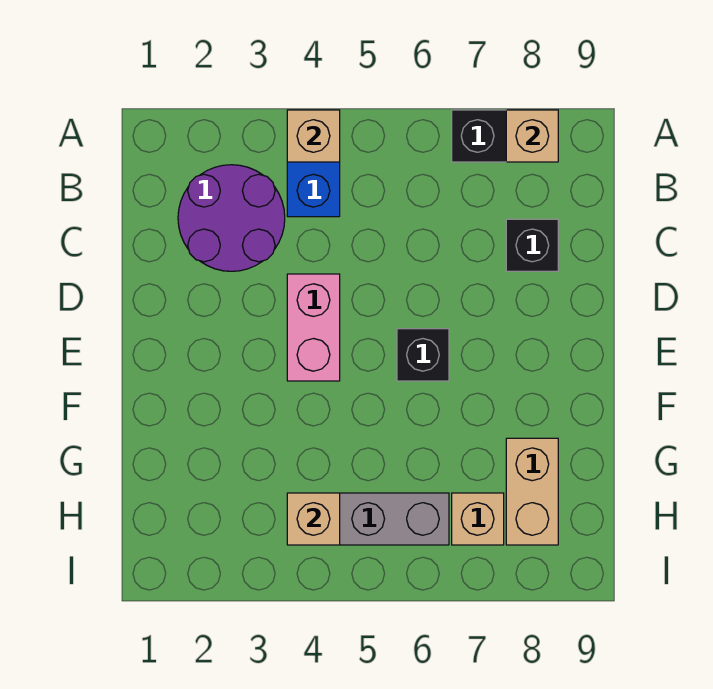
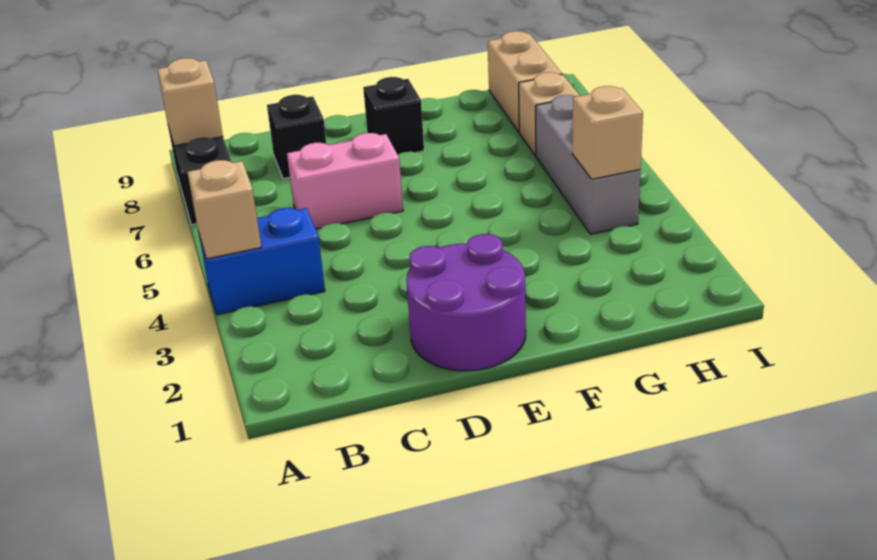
purple round brick B2:C3 level 1 -> purple round brick D1:E2 level 1
pink brick D4:E4 level 1 -> pink brick C6:D6 level 1
black brick E6 level 1 -> black brick E8 level 1
tan brick G8:H8 level 1 -> tan brick H8:H9 level 1

